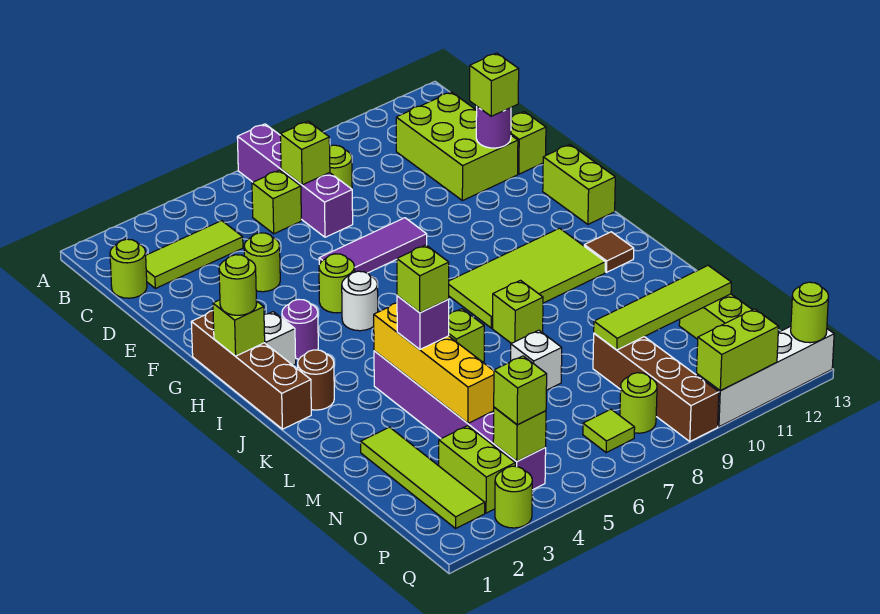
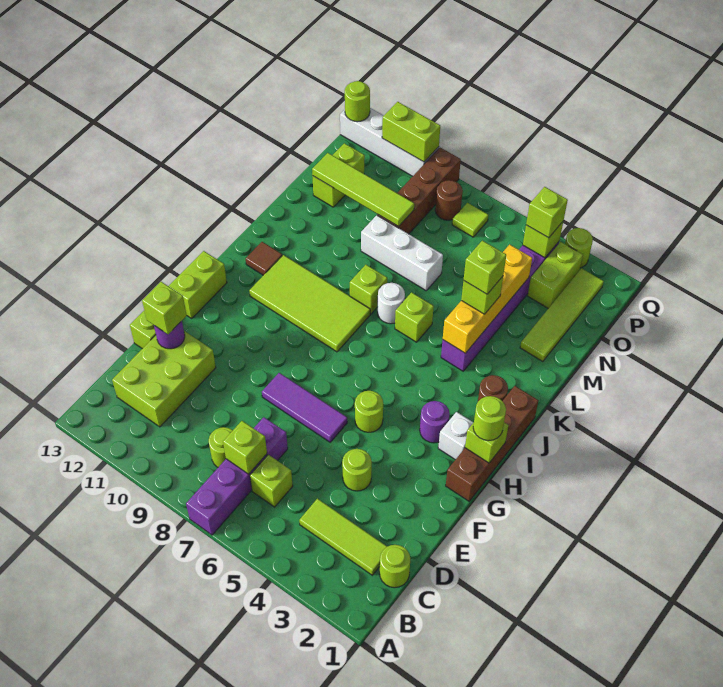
white round brick H5 level 1 -> white round brick K7 level 1
purple brick L4 level 3 -> lime brick L4 level 3
white brick M7 level 1 -> white brick M7:M9 level 1
lime round brick P8 level 1 -> brown round brick P8 level 1

